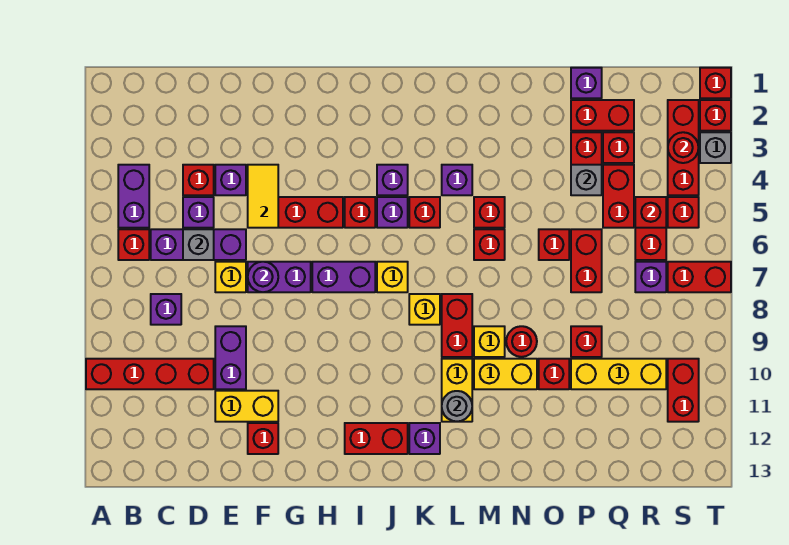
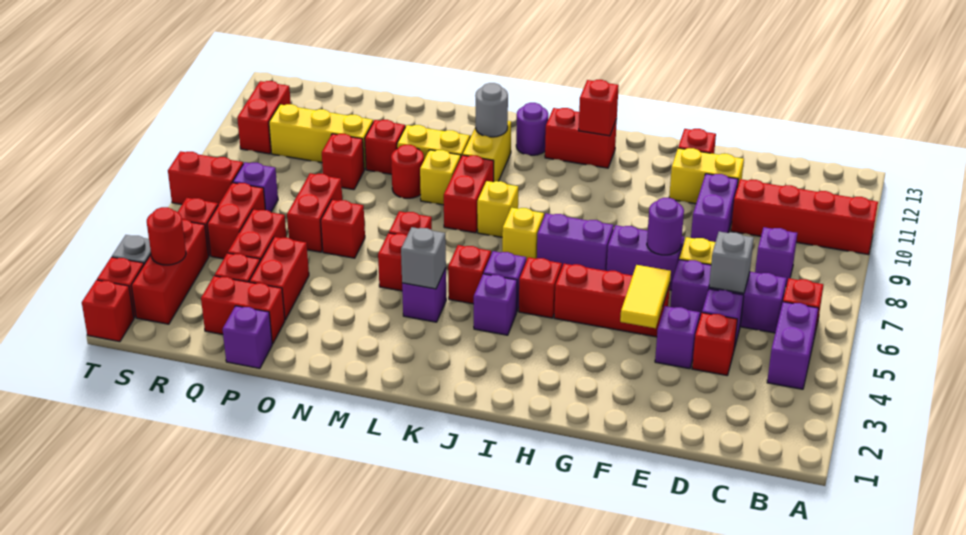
purple brick K12 level 1 -> purple round brick K12 level 1
grey brick P4 level 2 -> grey brick L4 level 2
red brick R5 level 2 -> red brick I12 level 2

